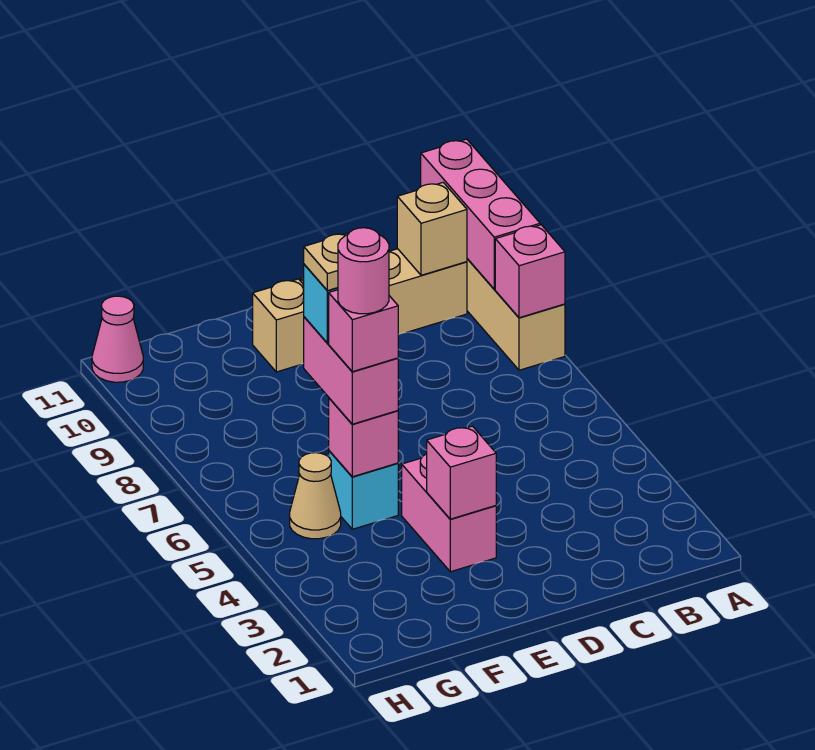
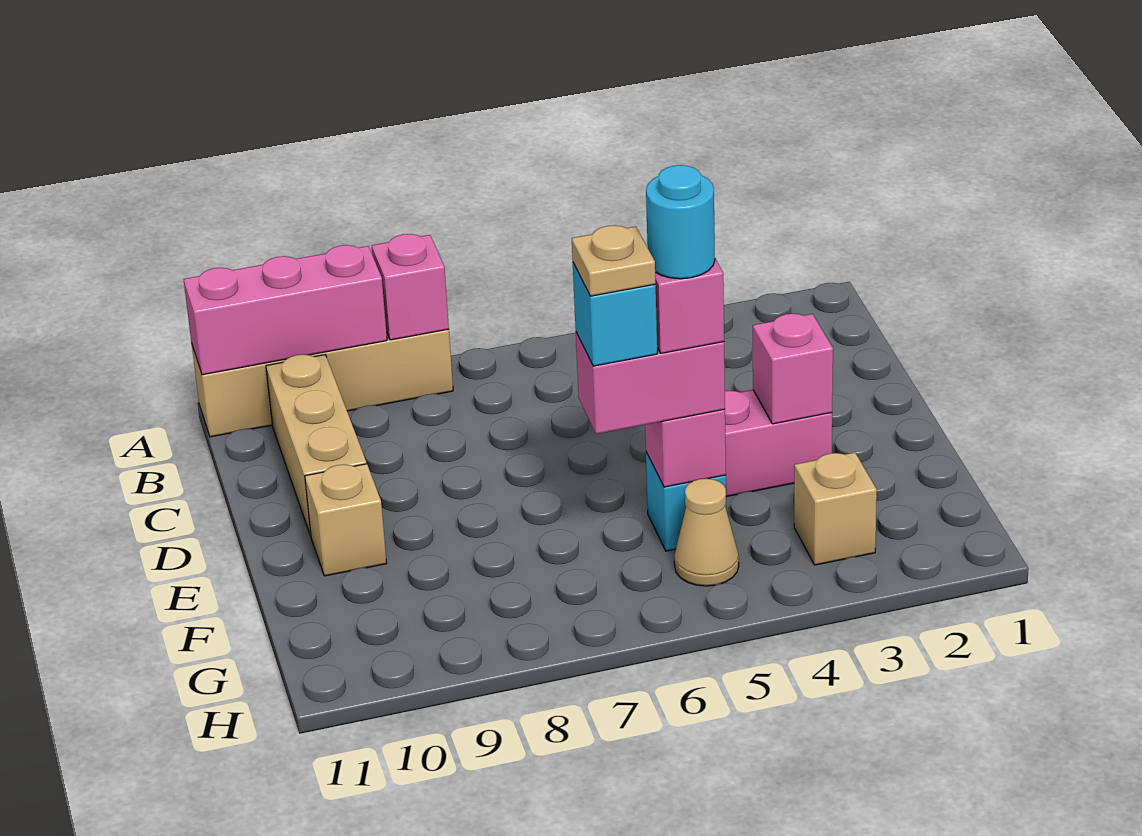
tan brick B10 level 2 -> tan brick G3 level 1
pink round brick F5 level 5 -> cyan round brick F5 level 5
pink cone H11 level 1 -> none

